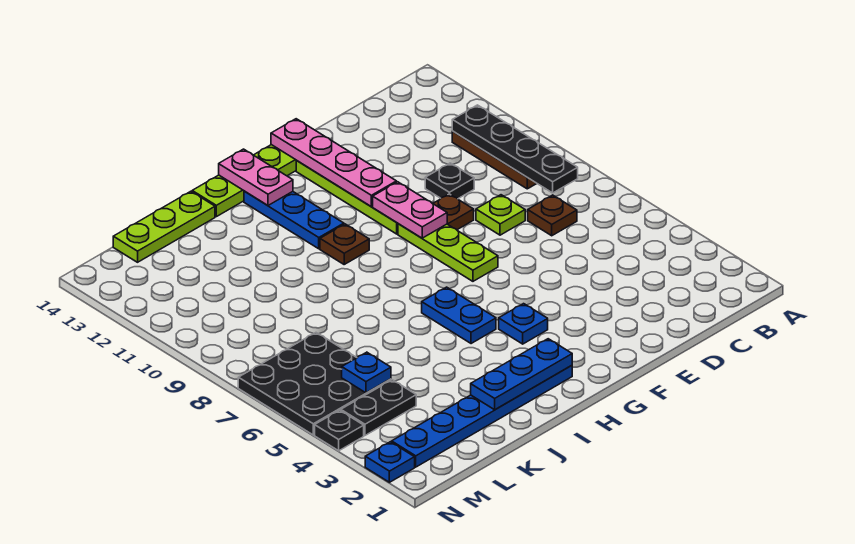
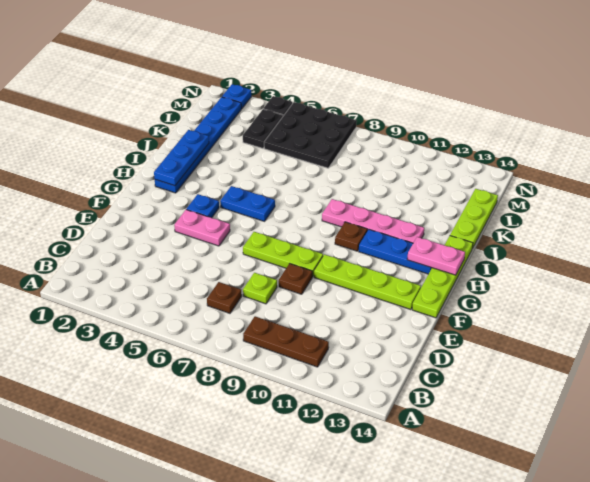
black plate B8:B11 level 2 -> none
black plate D10 level 1 -> none
pink plate F9:F10 level 2 -> pink plate F4:F5 level 1
pink plate F11:F14 level 2 -> pink plate I9:I12 level 1
blue plate L5 level 2 -> none

